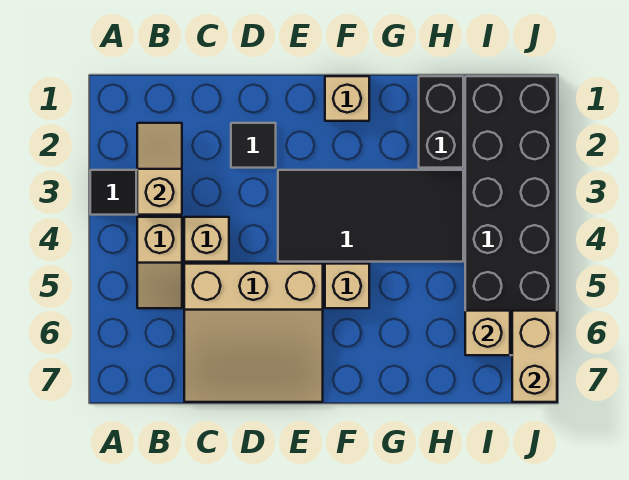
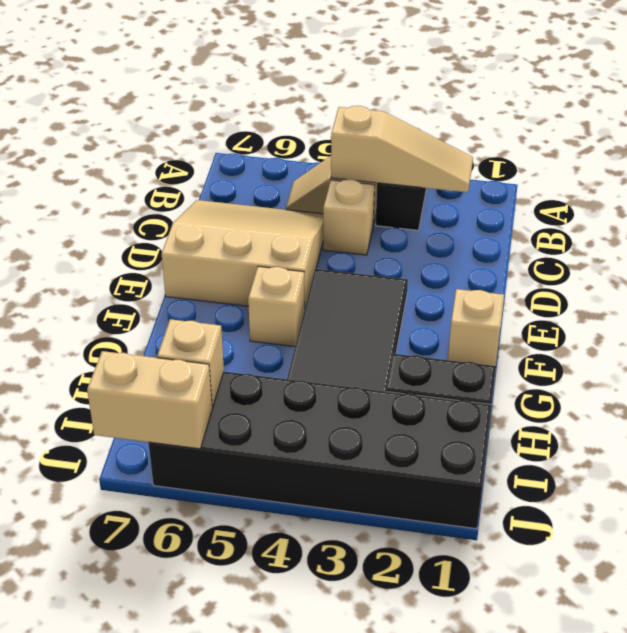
tan slope B2:B3 level 2 top 3 -> tan slope B2:B4 level 2 top 4
tan slope C5:E7 level 1 top 5 -> tan slope C5:E7 level 1 top E
black tile D2 level 1 -> none

